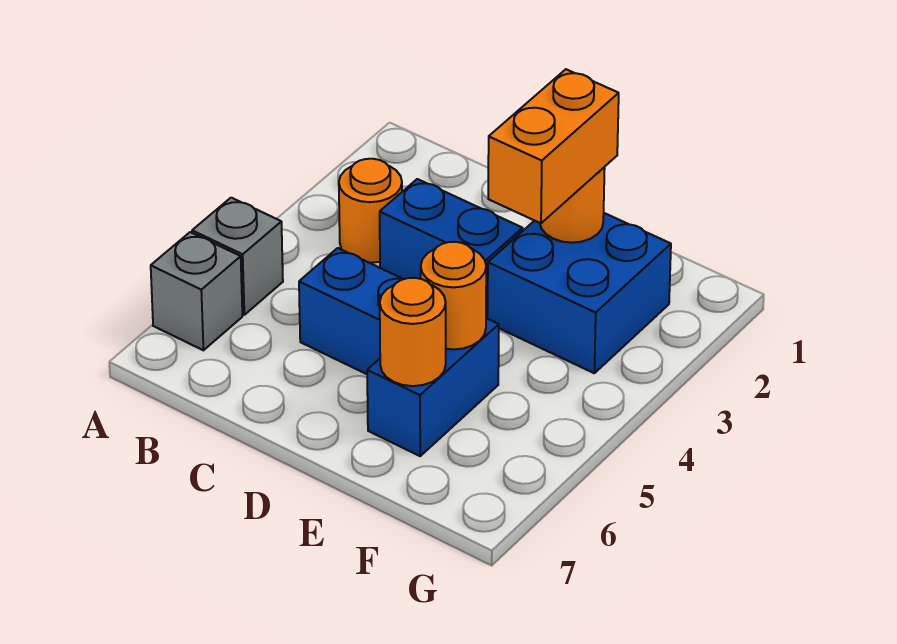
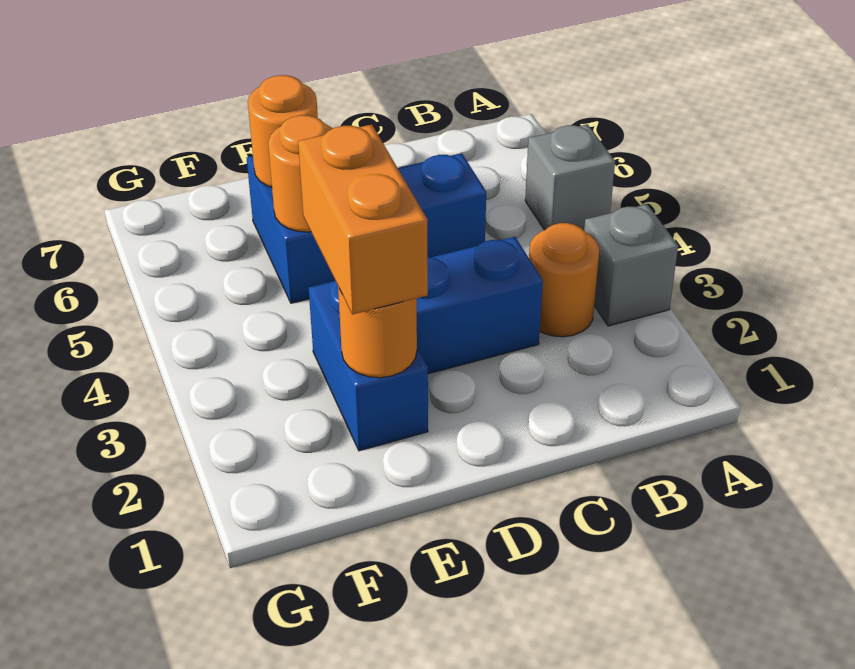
grey brick A6 level 1 -> grey brick A3 level 1
blue brick E2:F3 level 1 -> blue brick E2:E3 level 1

